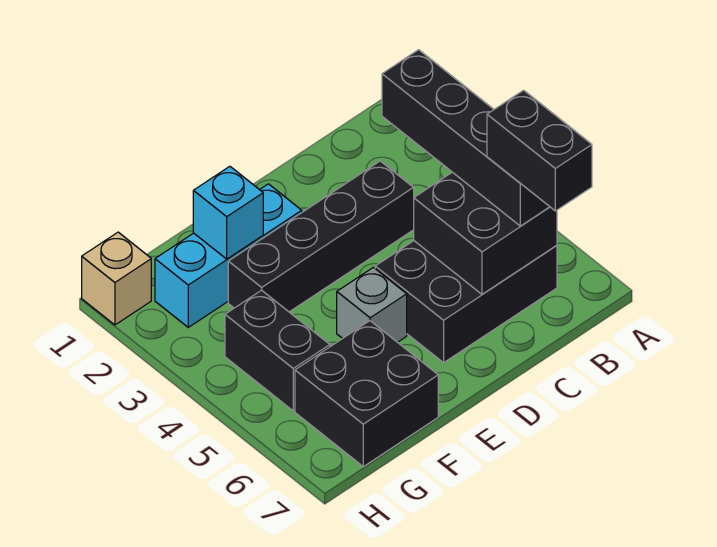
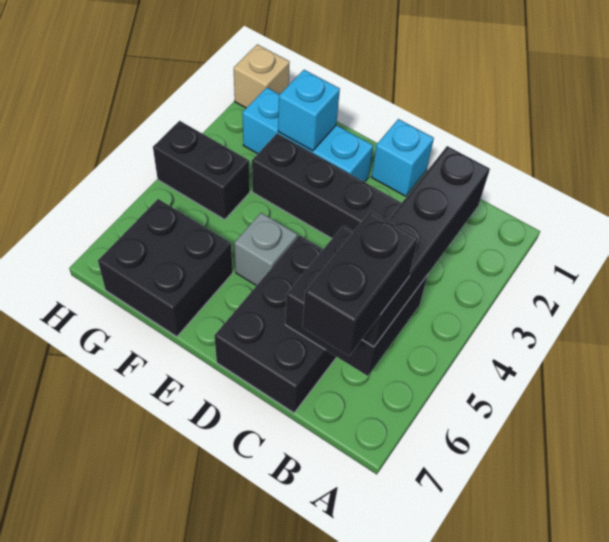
black brick B5:D6 level 1 -> black brick C5:D7 level 1
none -> cyan brick D1 level 1
black brick G4:G5 level 1 -> black brick G4:H4 level 1

